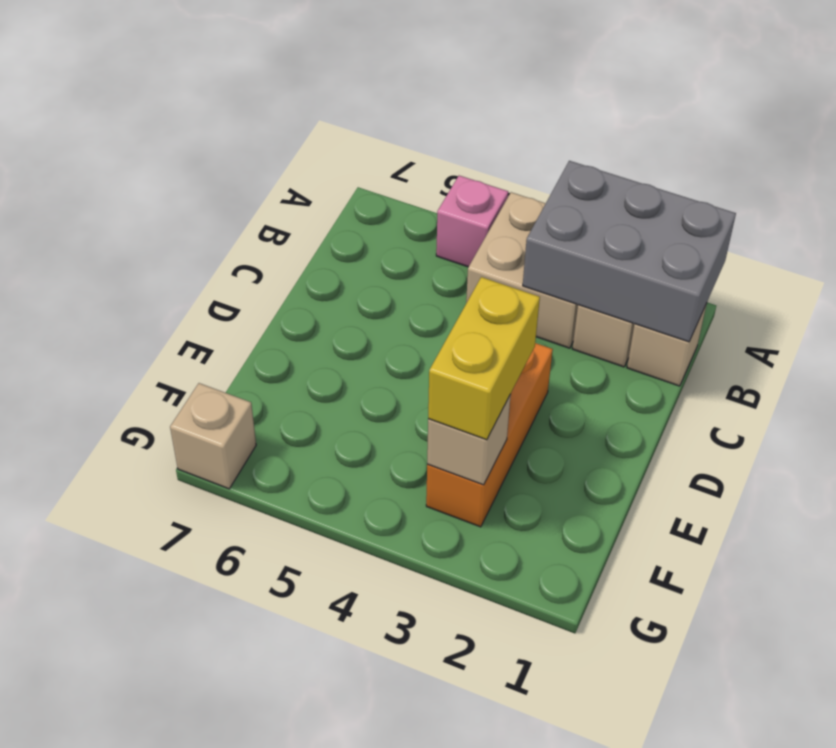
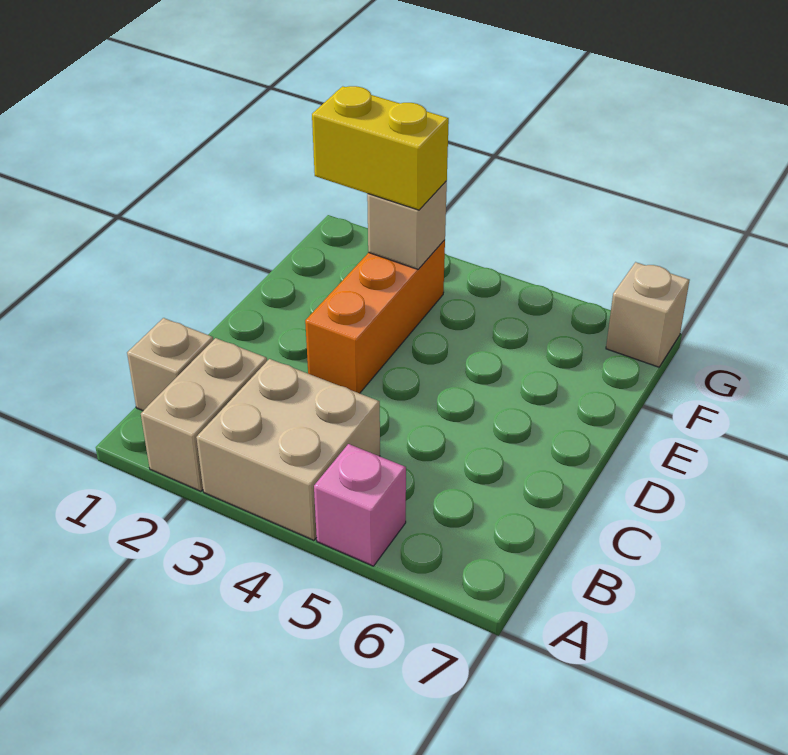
grey brick A1:B3 level 2 -> none
yellow brick E3:F3 level 3 -> yellow brick F2:F3 level 3

